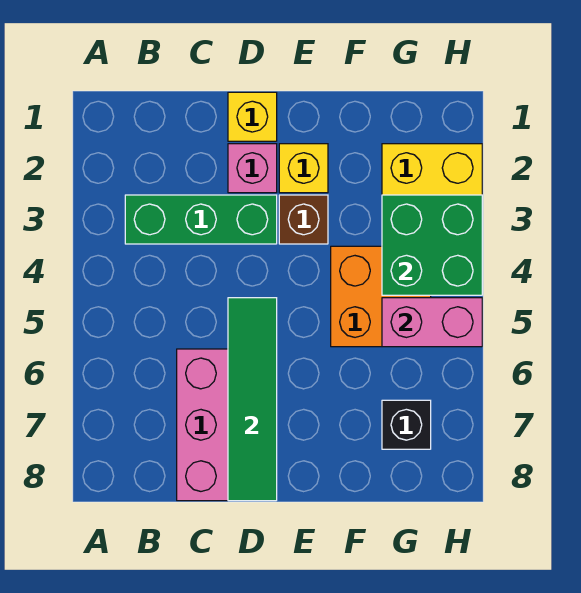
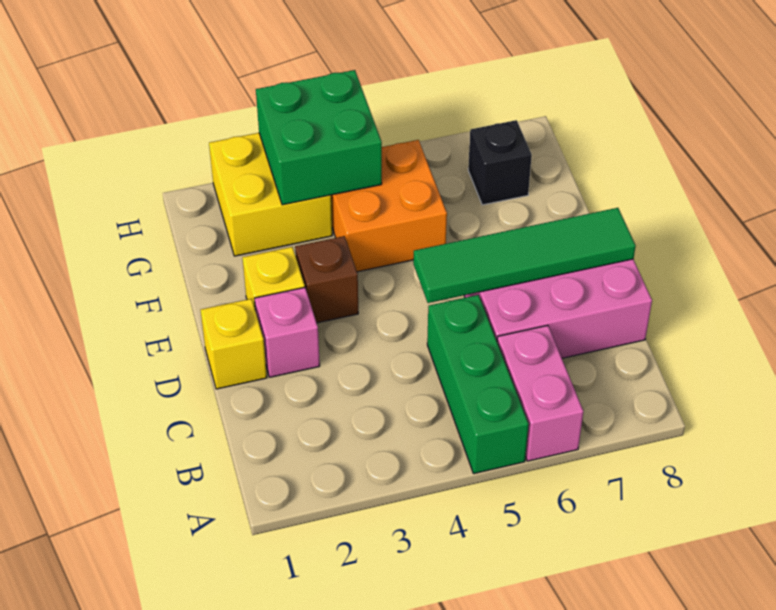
green brick B3:D3 level 1 -> green brick A5:C5 level 1
pink brick G5:H5 level 2 -> pink brick A6:B6 level 1

